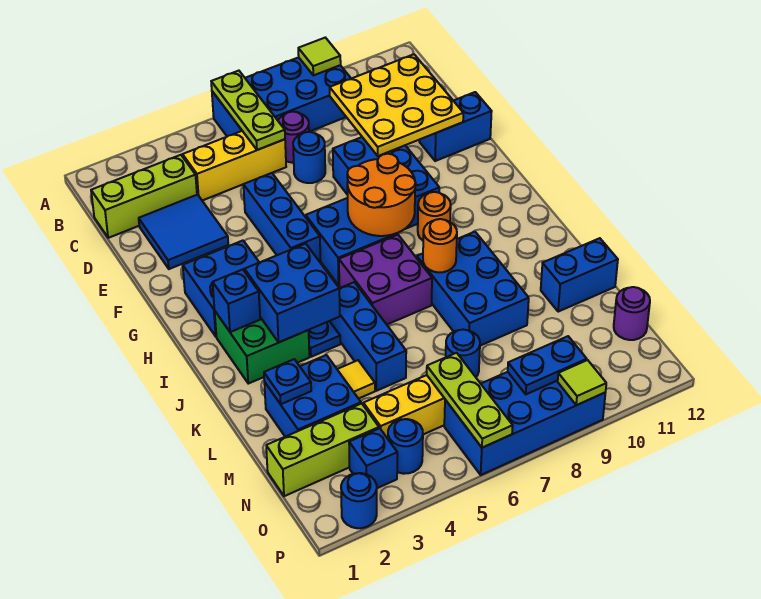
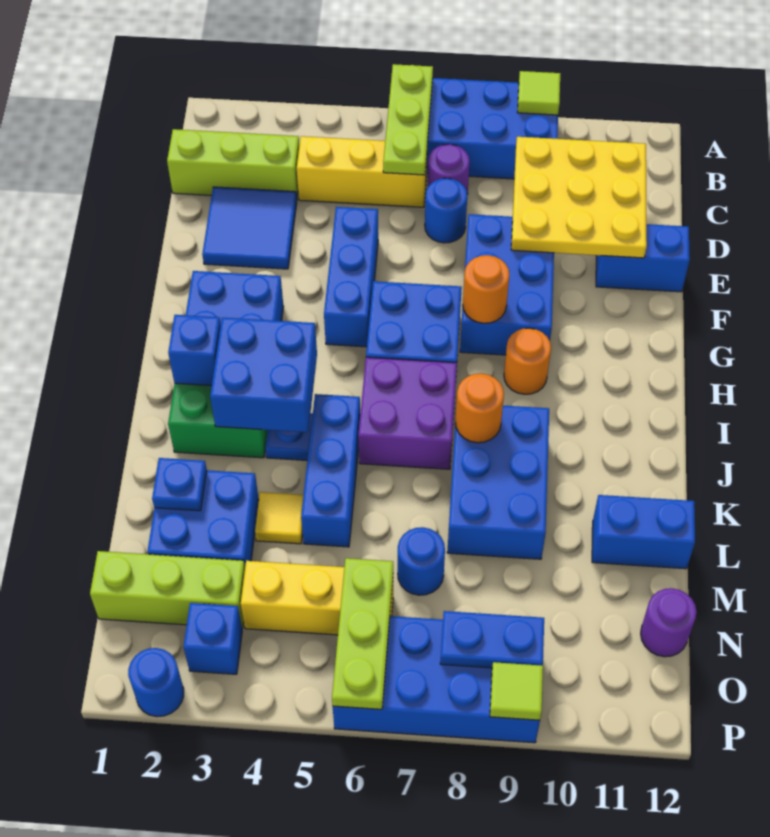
orange round brick G7:H8 level 2 -> orange round brick G8 level 2
blue round brick O4 level 1 -> none

